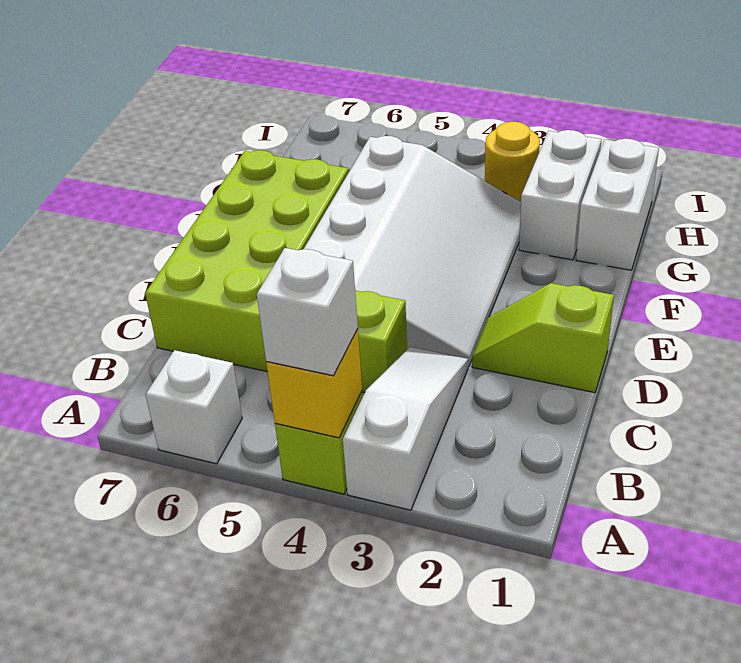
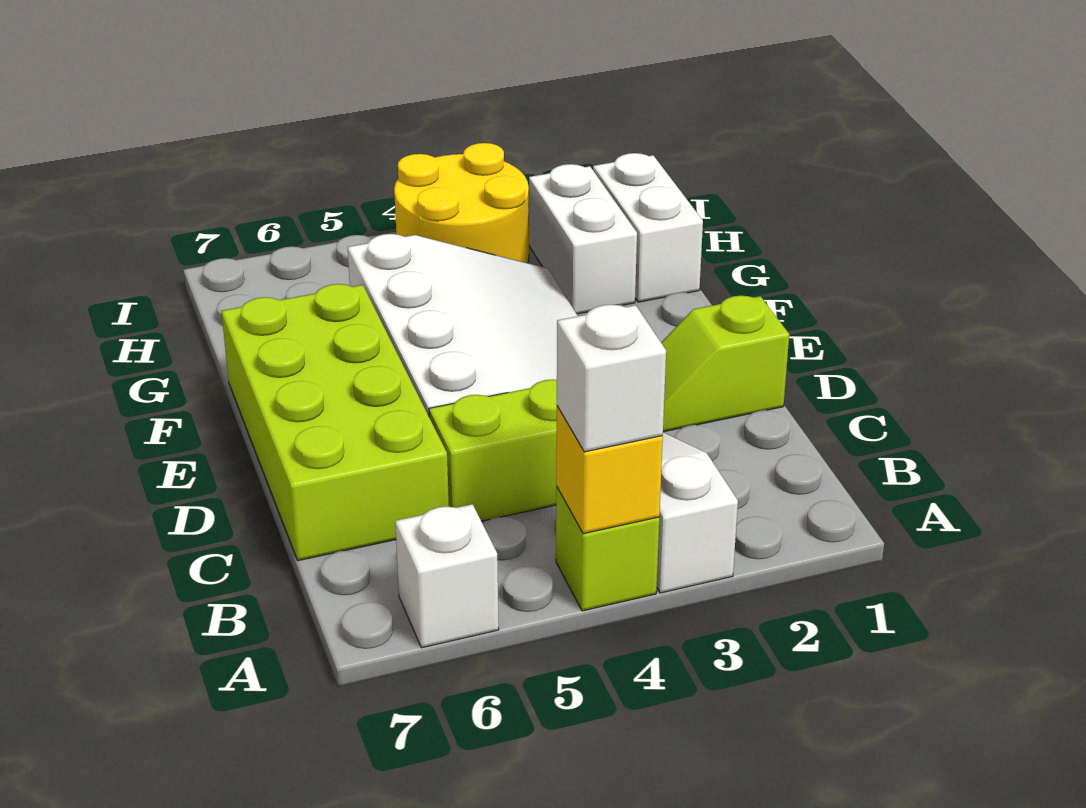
yellow round brick H3 level 1 -> yellow round brick H3:I4 level 1

